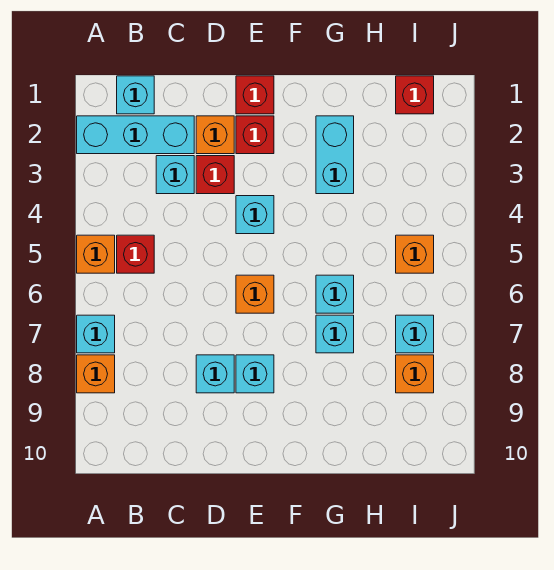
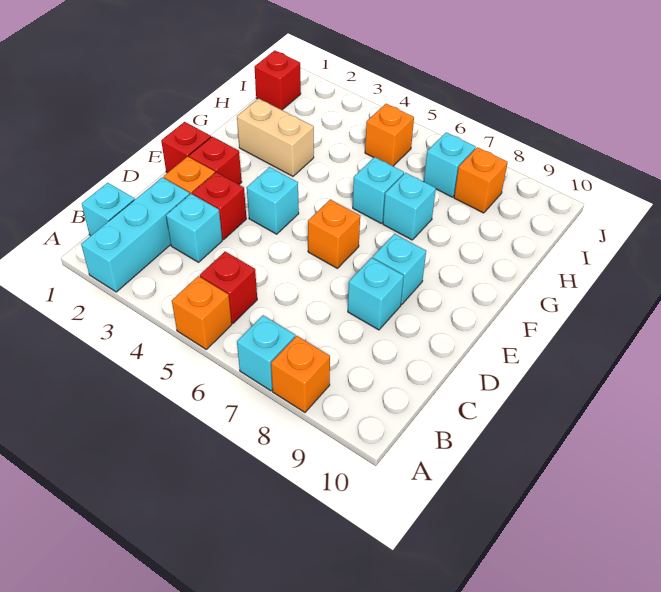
cyan brick G2:G3 level 1 -> tan brick G2:G3 level 1

